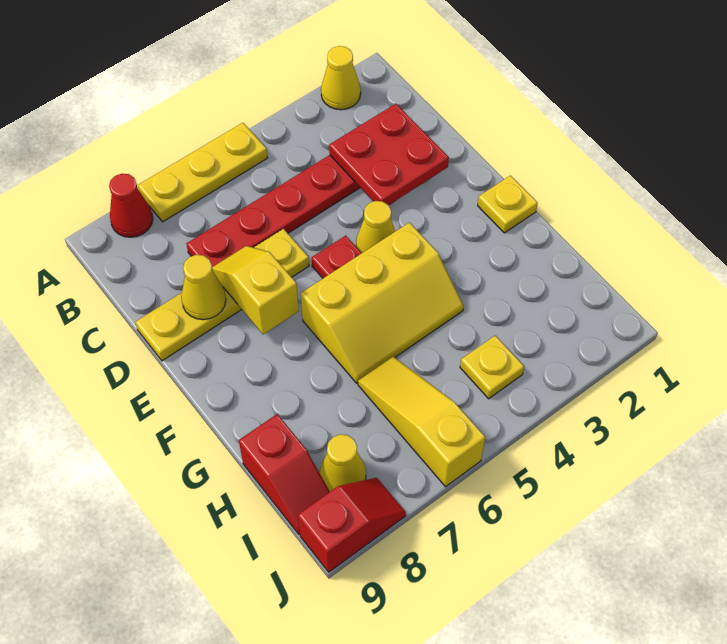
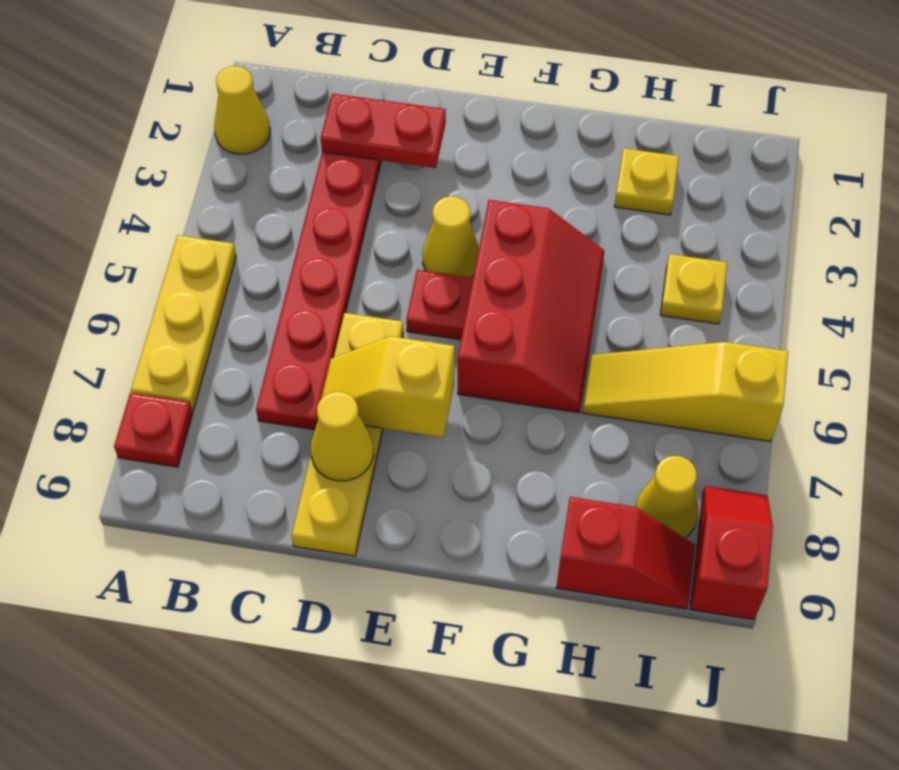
red cone A8 level 1 -> red plate A8 level 1
red plate C2:D3 level 2 -> red plate C2:D2 level 2
yellow plate F1 level 1 -> yellow plate H2 level 1
yellow slope F4:G6 level 1 top F -> red slope F4:G6 level 1 top F

